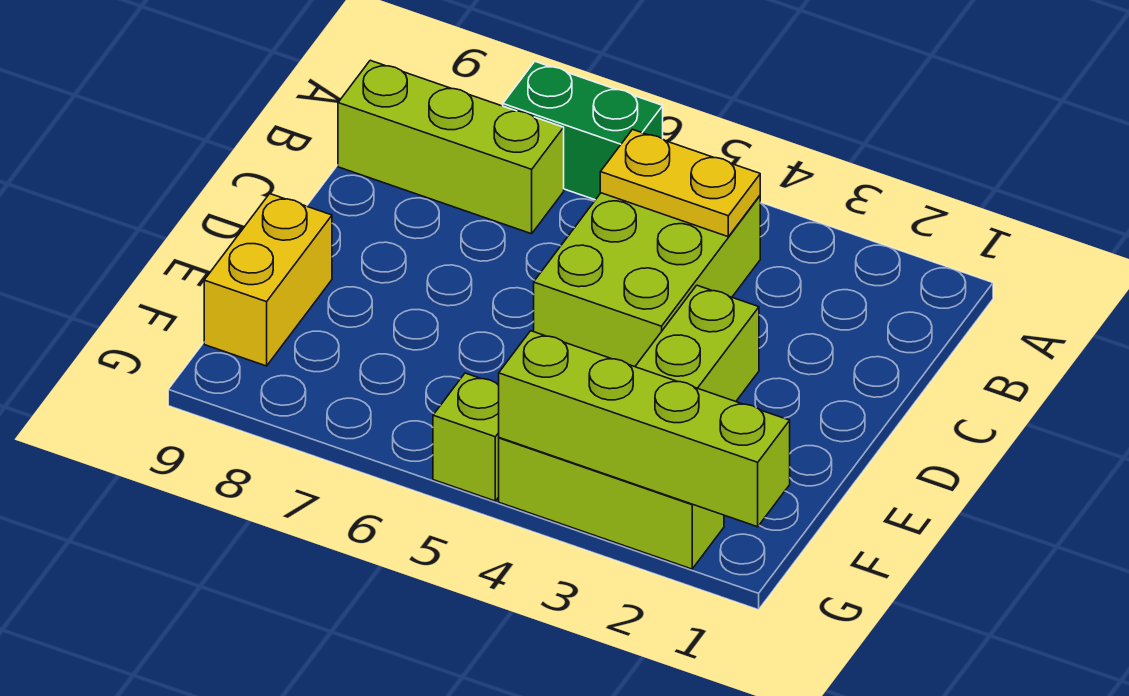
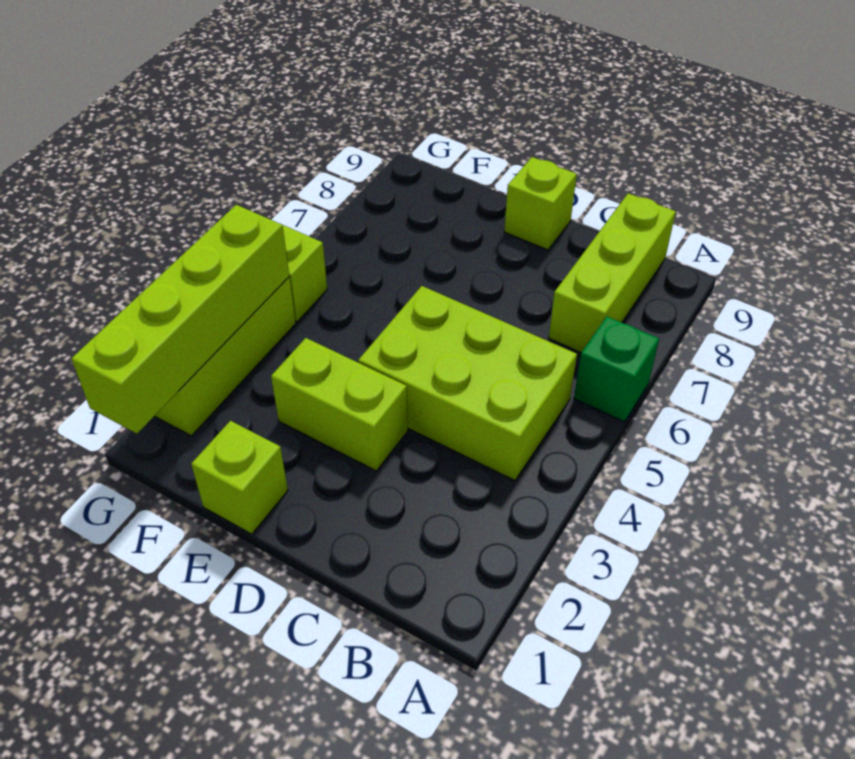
green brick A6:A7 level 1 -> green brick A6 level 1
yellow plate B4:B5 level 2 -> none
none -> lime brick D9 level 1
none -> lime brick E1 level 1
yellow brick E9:F9 level 1 -> none

